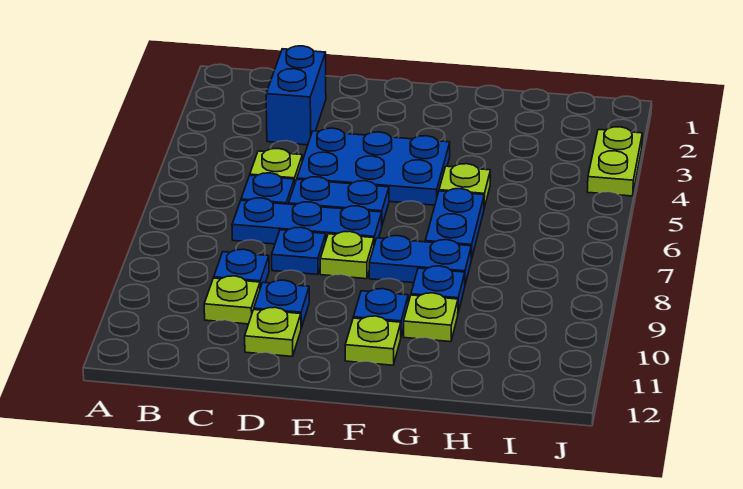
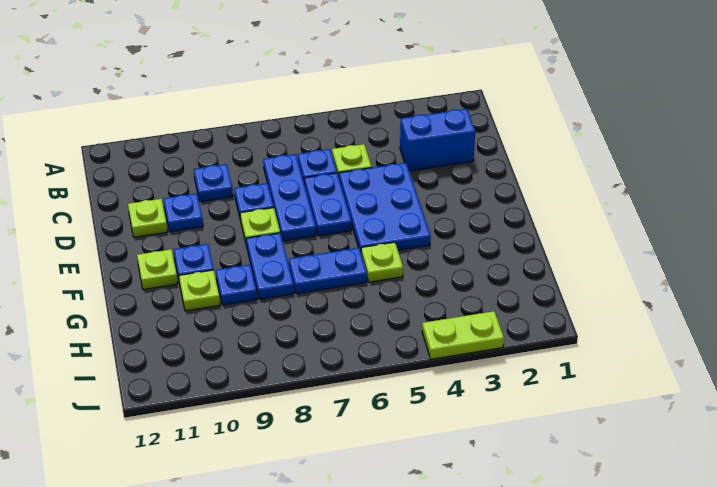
lime plate C10 level 1 -> none

